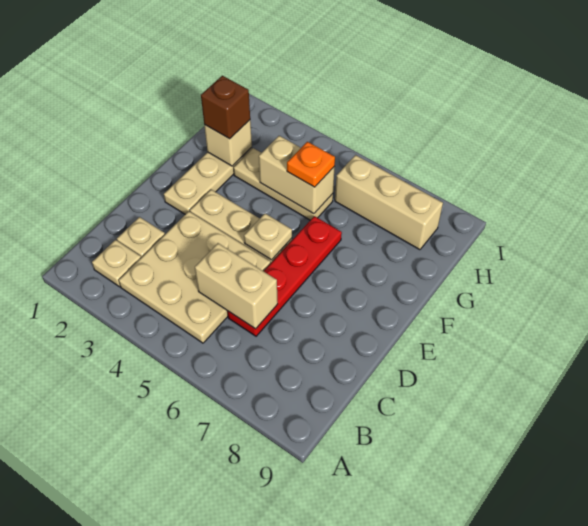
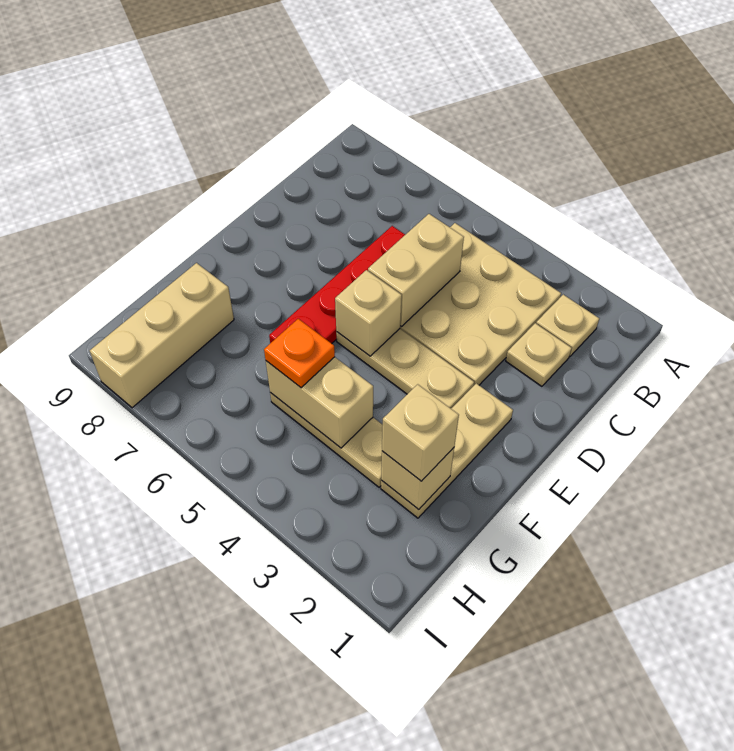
tan brick C5:C6 level 2 -> tan brick C5:D5 level 2
tan plate E5 level 2 -> tan brick E5 level 2
brown brick G2 level 3 -> tan brick G2 level 3
tan brick H6:H8 level 1 -> tan brick G8:I8 level 1

